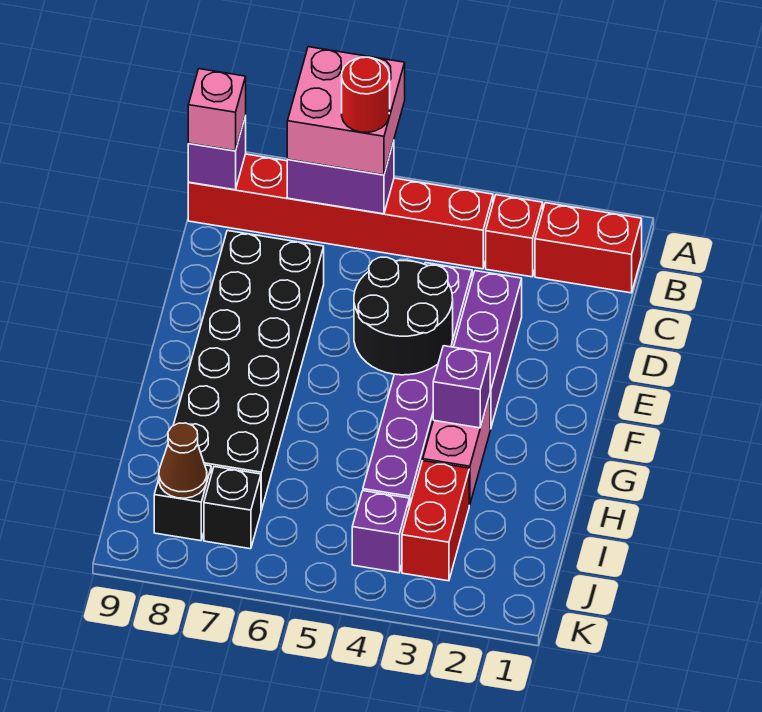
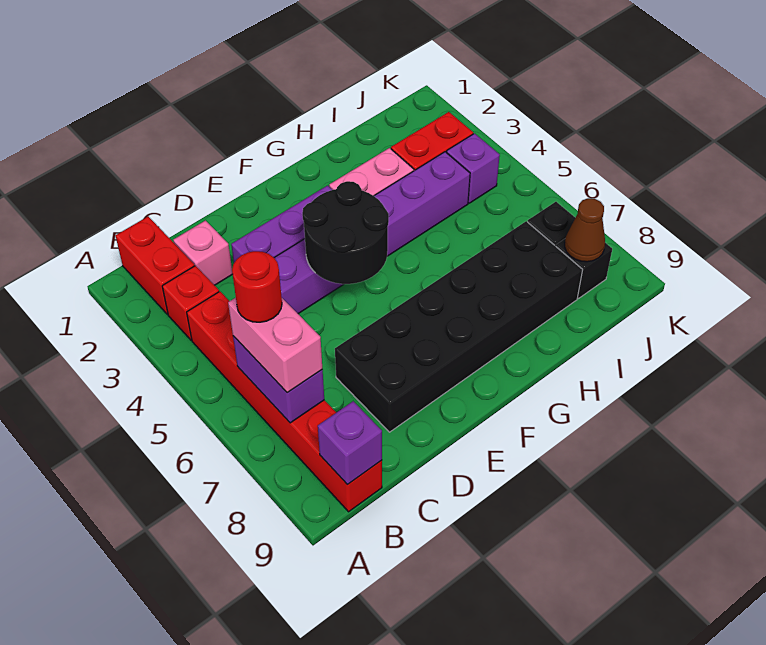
pink brick A6:B7 level 3 -> pink brick B6:B7 level 3
pink brick B9 level 3 -> pink brick C2 level 1
purple brick G3 level 2 -> none

